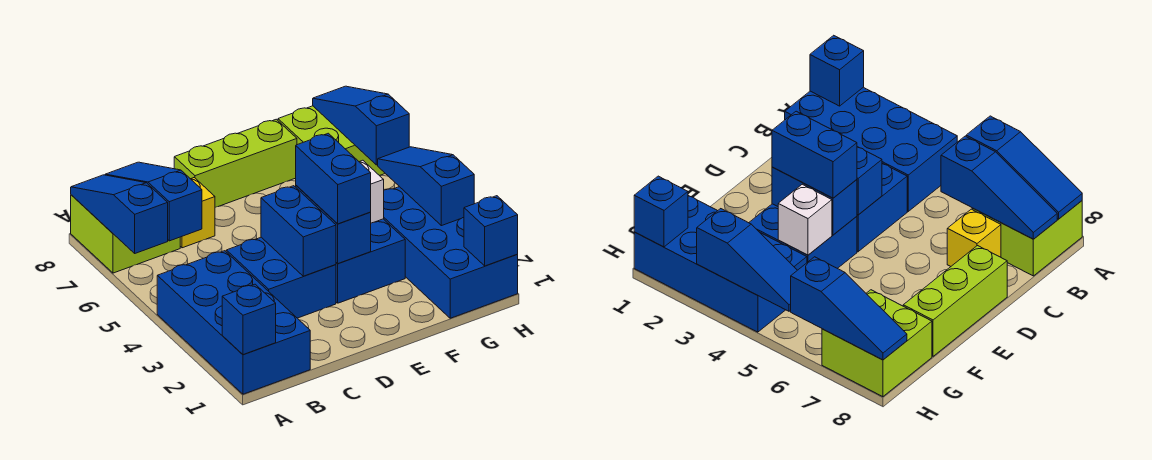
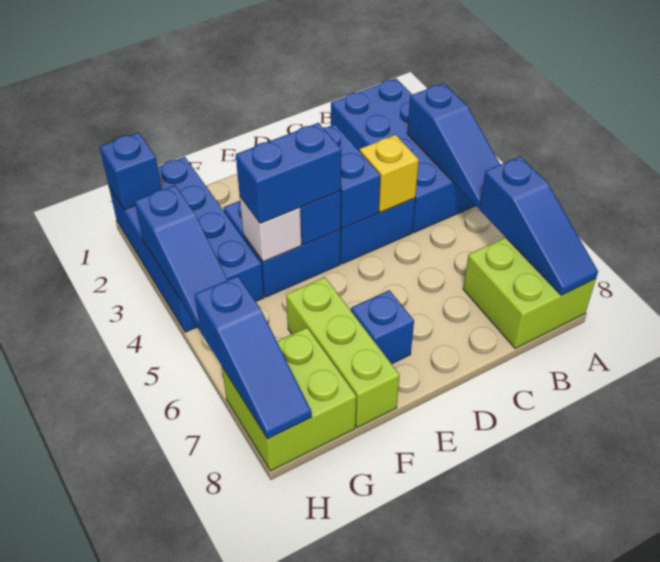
blue brick A1 level 2 -> blue brick E7 level 1
blue slope B6:B8 level 2 top 6 -> blue slope A3:A5 level 2 top 3
yellow brick C7 level 1 -> yellow brick C4 level 2
lime brick D8:F8 level 1 -> lime brick F6:F8 level 1
blue brick E3:E4 level 3 -> blue brick E4:F4 level 3

